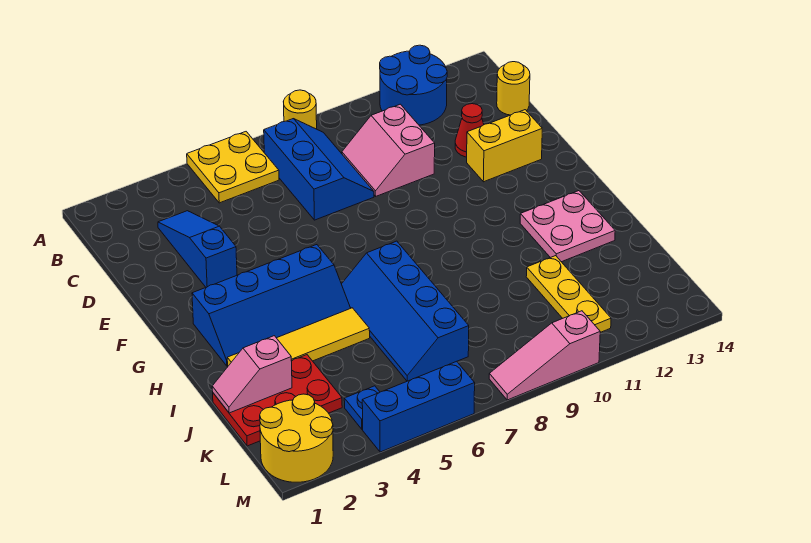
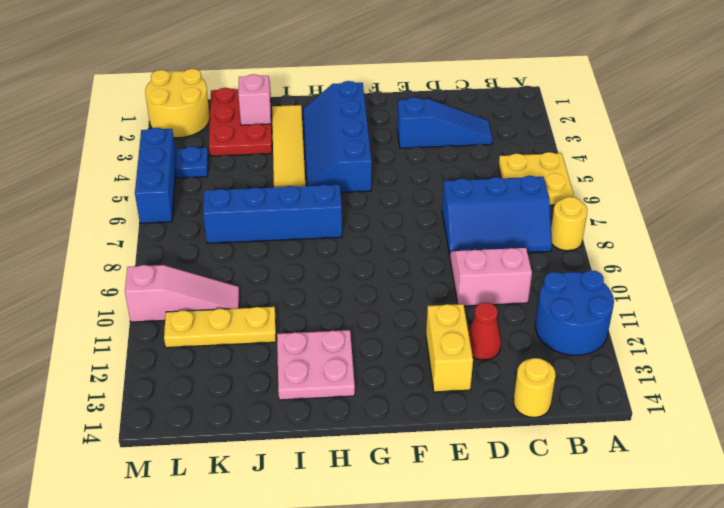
pink slope M8:M10 level 1 top 10 -> pink slope K10:M10 level 1 top M

